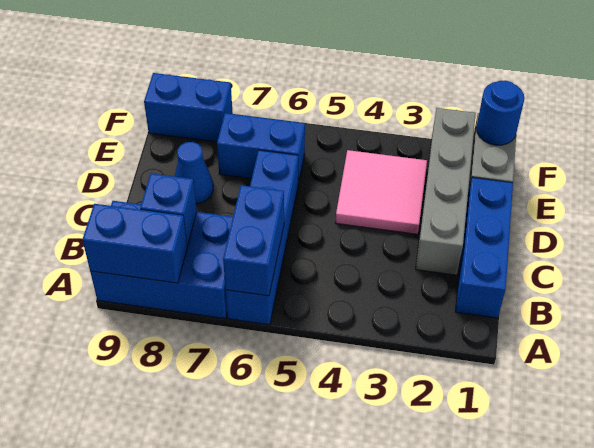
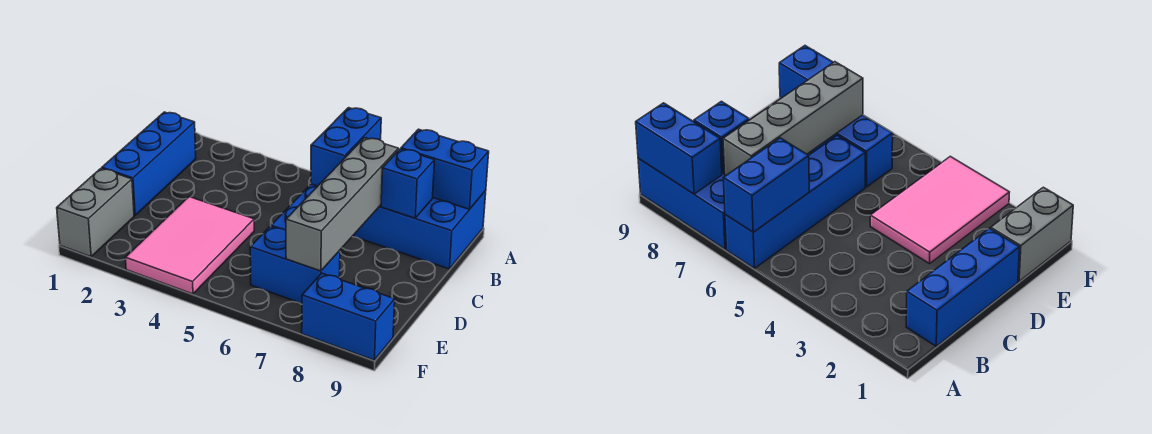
grey brick C2:F2 level 1 -> grey brick B7:E7 level 2
pink tile D3:E4 level 1 -> pink tile D3:F4 level 1
blue cone D8 level 1 -> none
blue round brick F1 level 2 -> none

